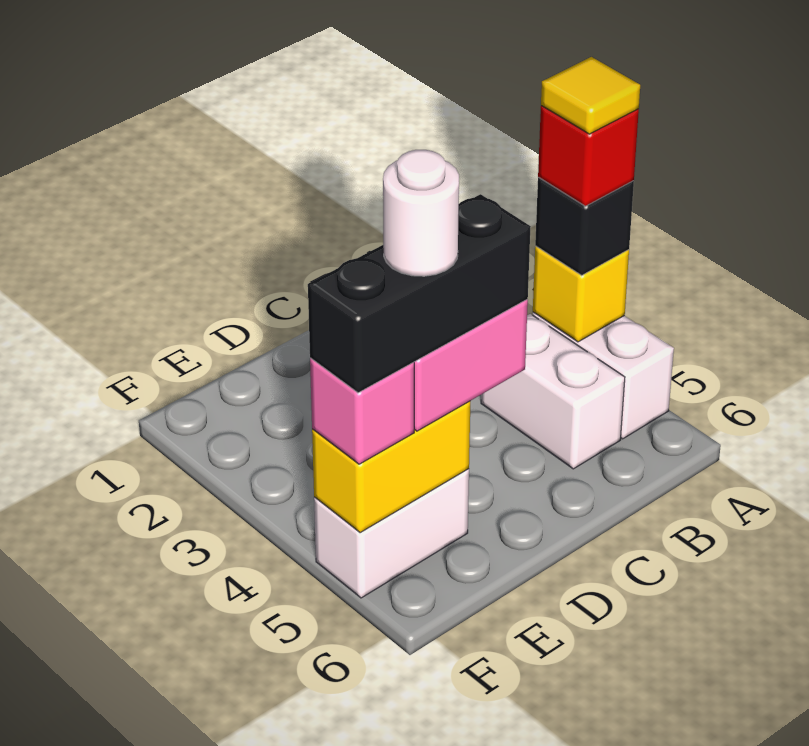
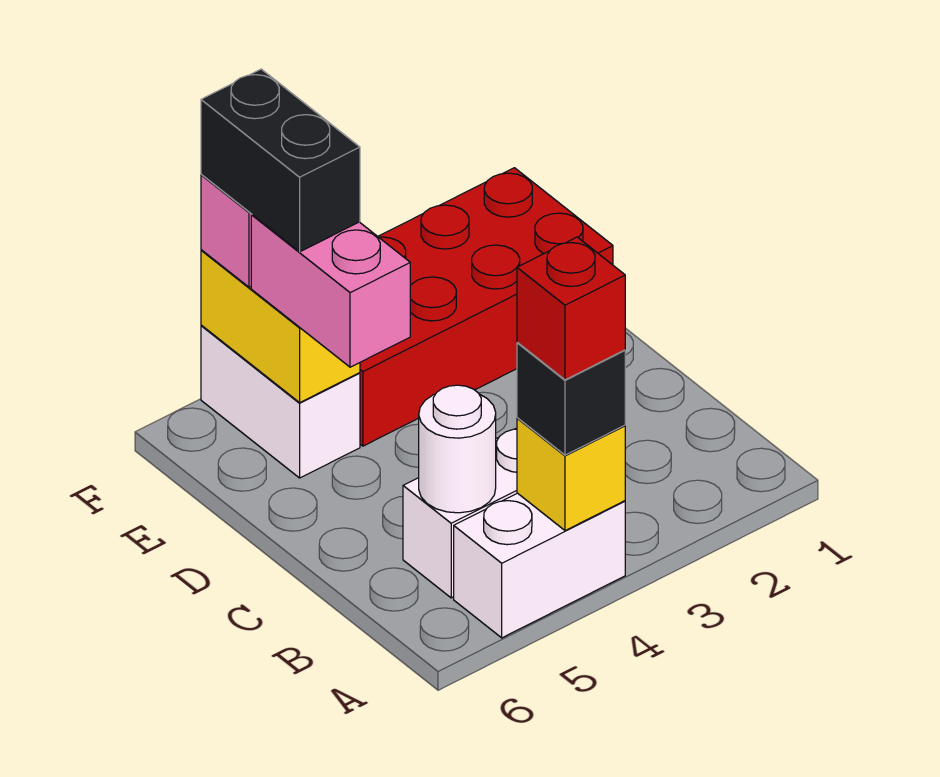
yellow tile A4 level 5 -> none
black brick D5:F5 level 4 -> black brick E5:F5 level 4
none -> red brick E1:F4 level 1
white round brick E5 level 5 -> white round brick B5 level 2

